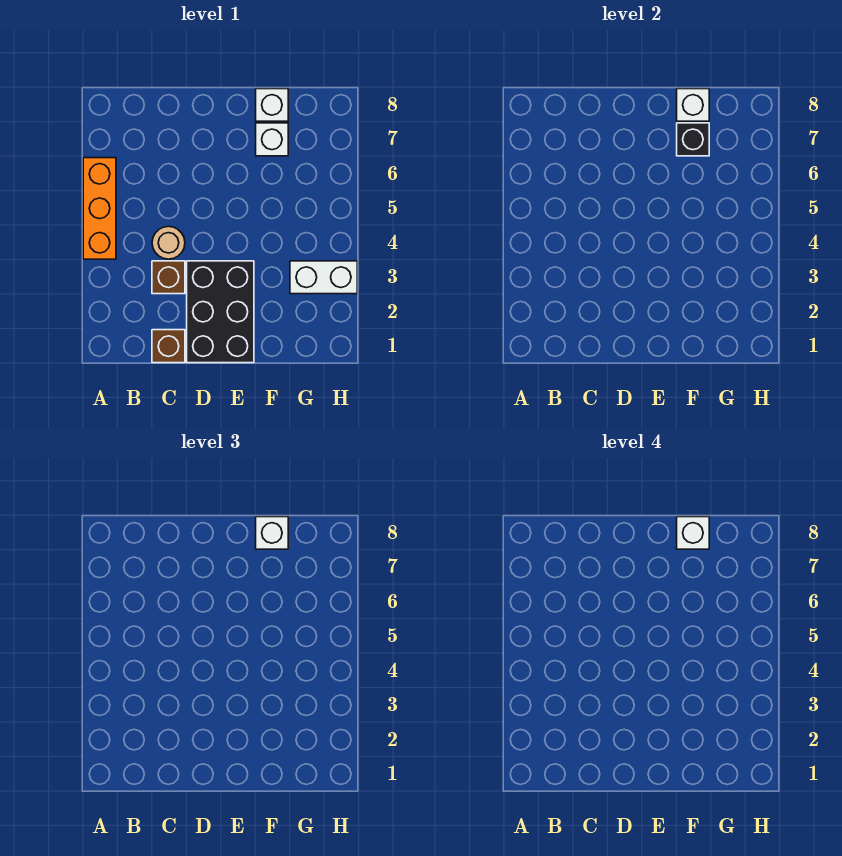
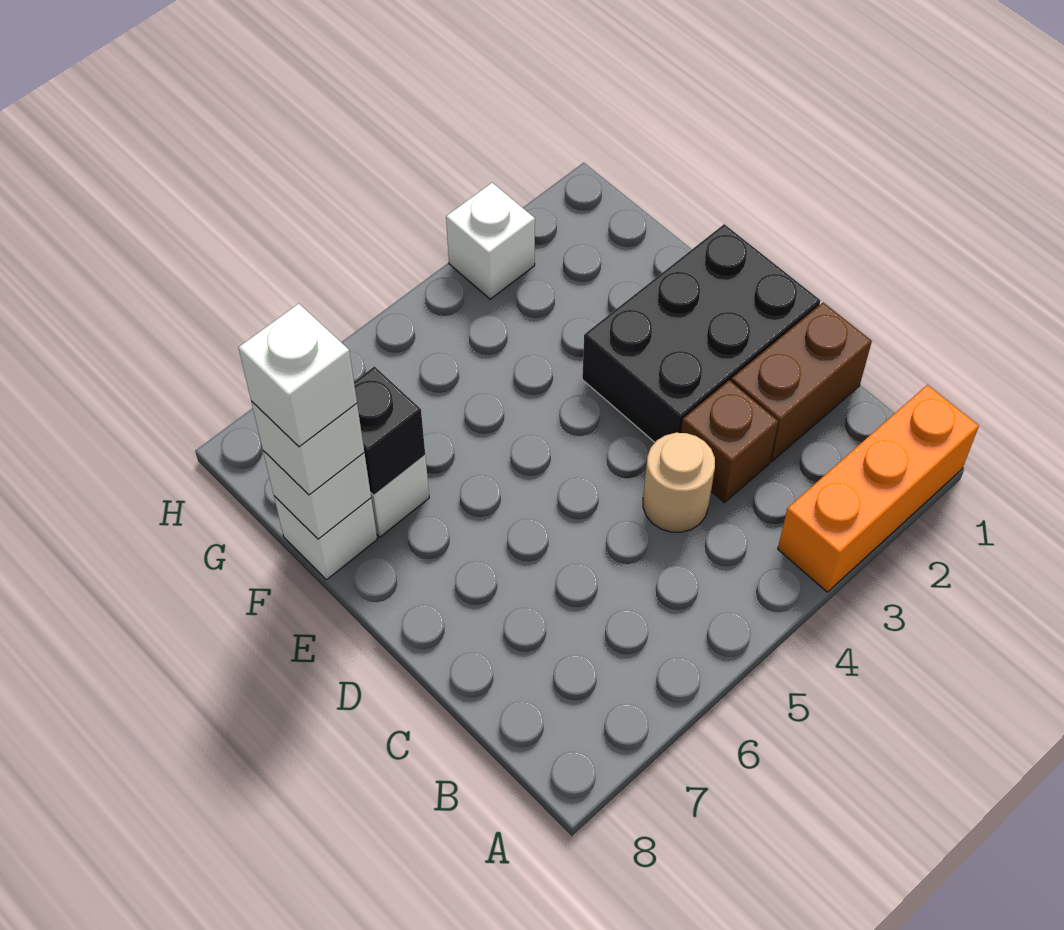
orange brick A4:A6 level 1 -> orange brick A1:A3 level 1
brown brick C1 level 1 -> brown brick C1:C2 level 1
white brick G3:H3 level 1 -> white brick H3 level 1

